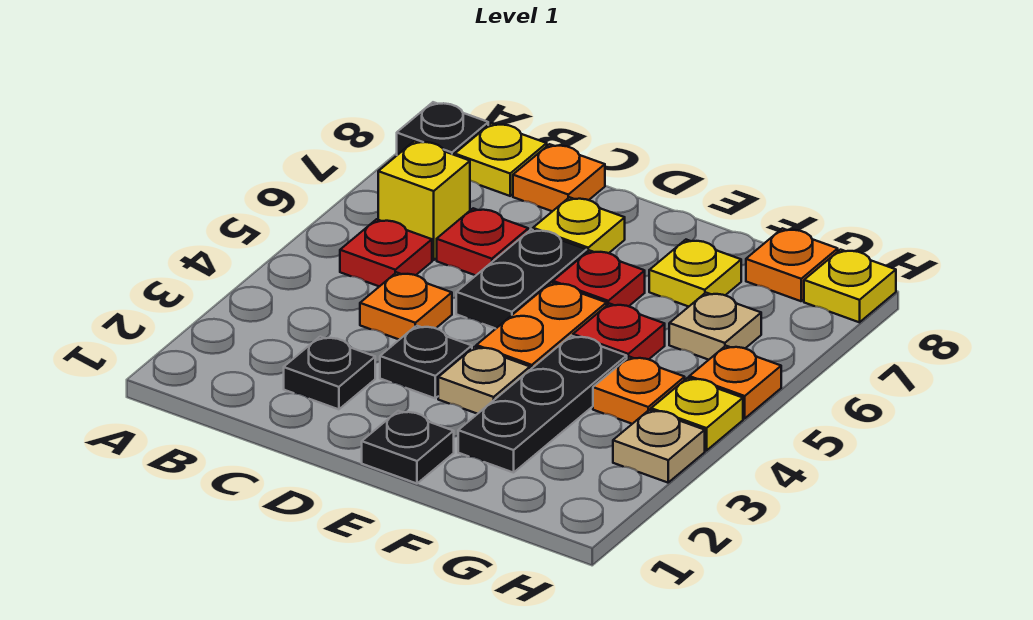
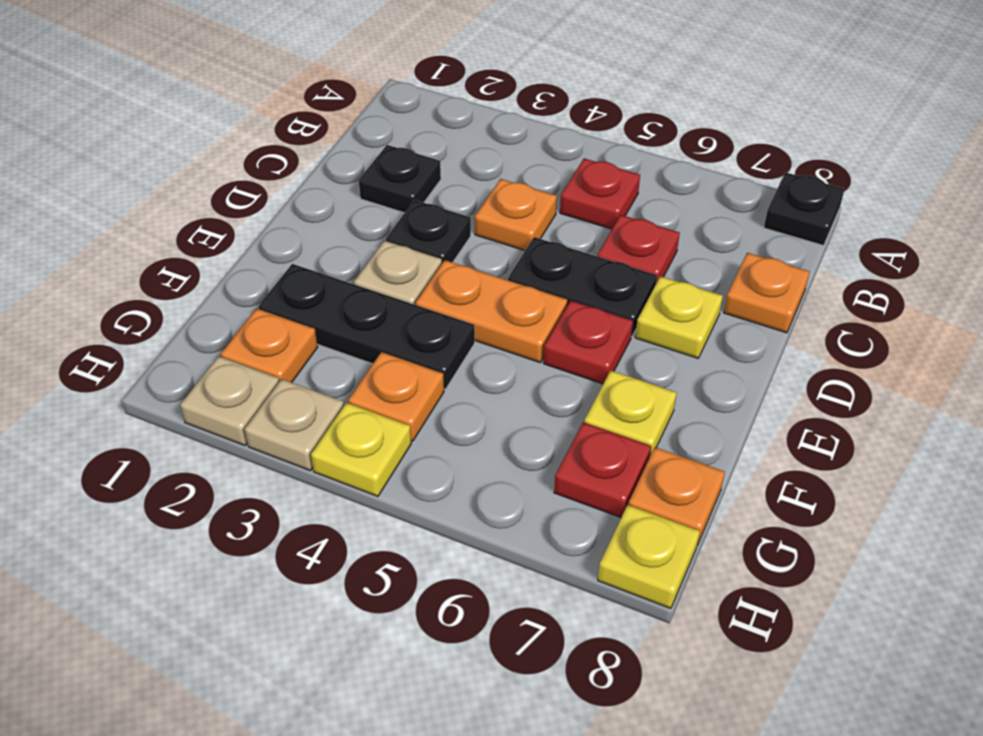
yellow brick B6 level 1 -> none
yellow plate B8 level 1 -> none
black plate E1 level 1 -> none
red plate F5 level 1 -> red plate G7 level 1
tan plate G6 level 1 -> tan plate H2 level 1
orange plate H5 level 1 -> orange plate G2 level 1

